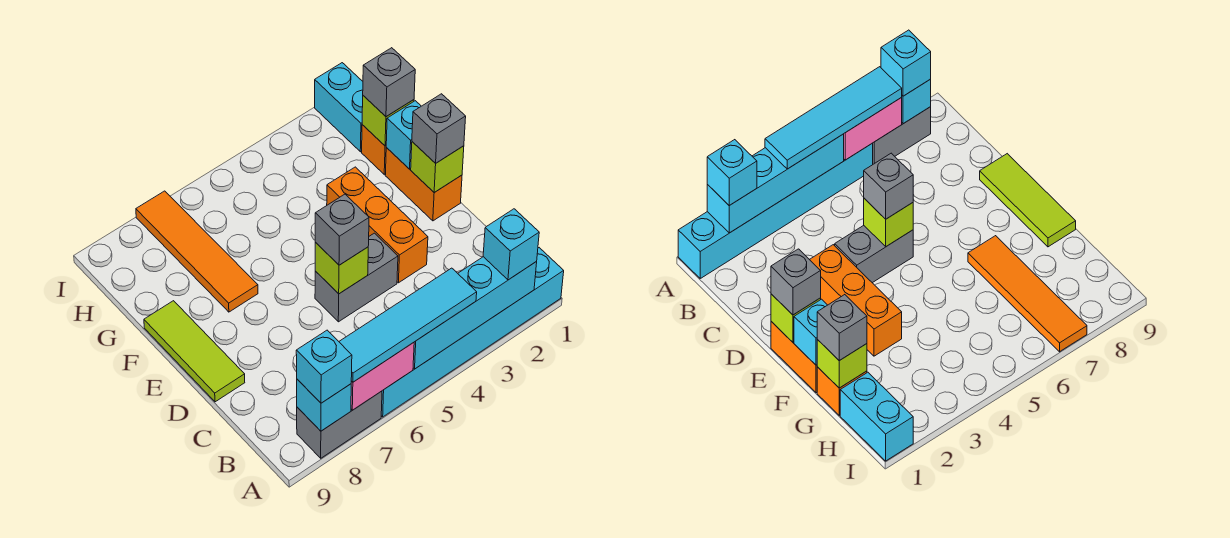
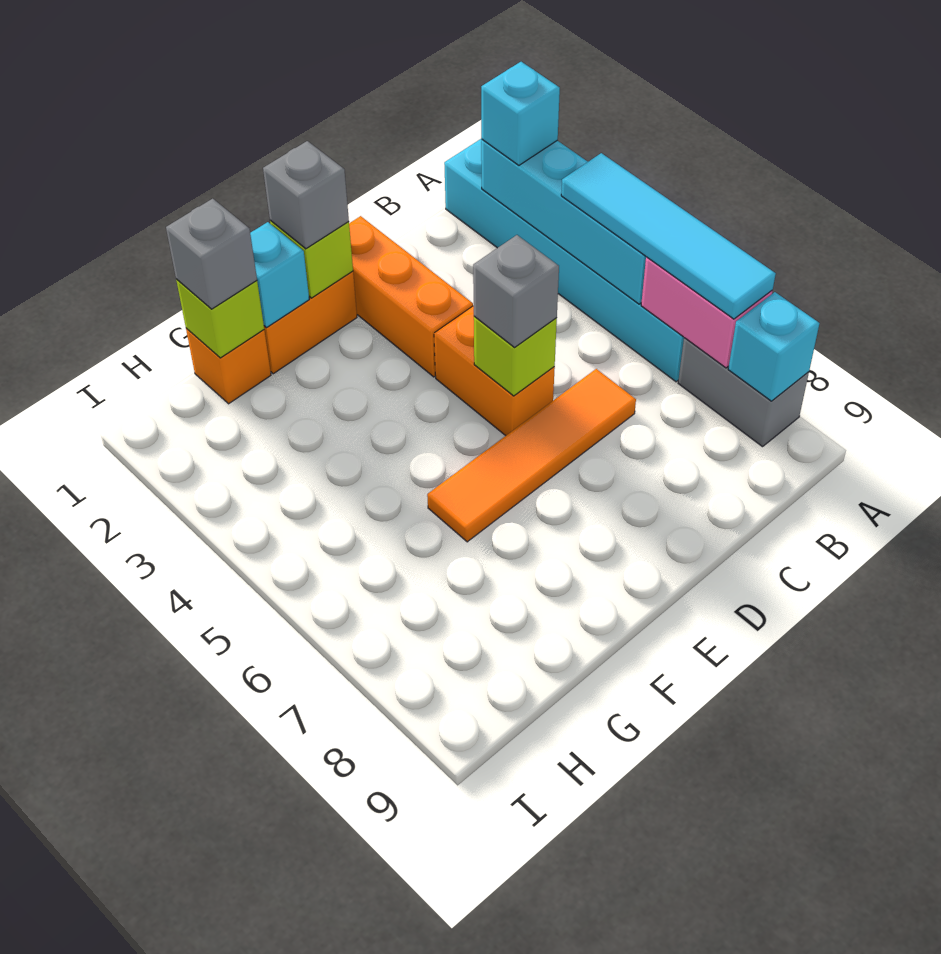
cyan brick A8 level 3 -> none
orange brick D3:F3 level 1 -> orange brick D1:D3 level 1
grey brick D4:D5 level 1 -> orange brick D4:D5 level 1
lime tile D9:F9 level 1 -> none
orange tile F7:I7 level 1 -> orange tile C6:F6 level 1
cyan brick H1:I1 level 1 -> none

